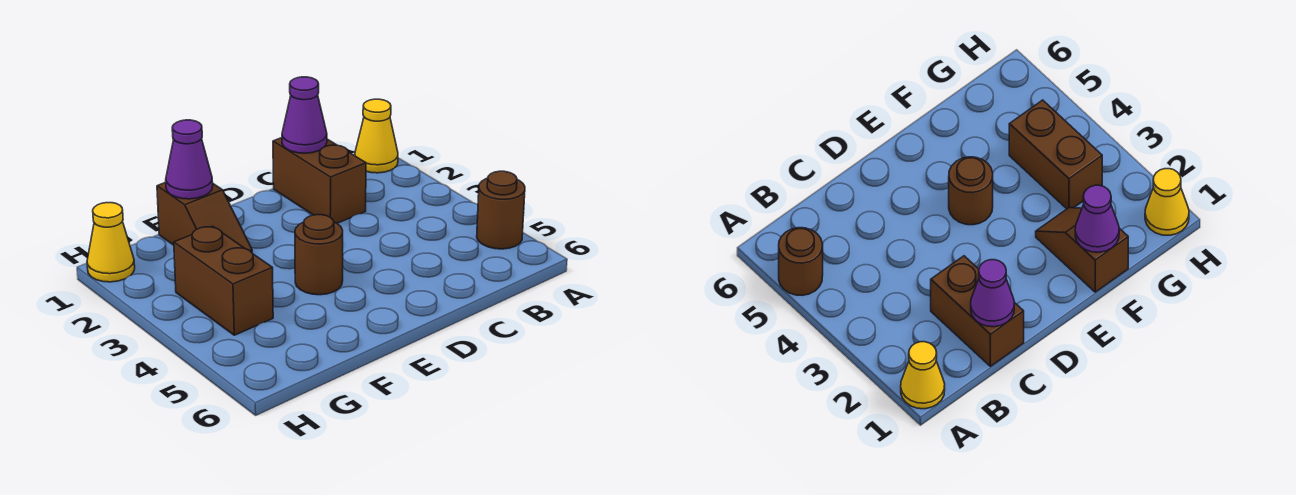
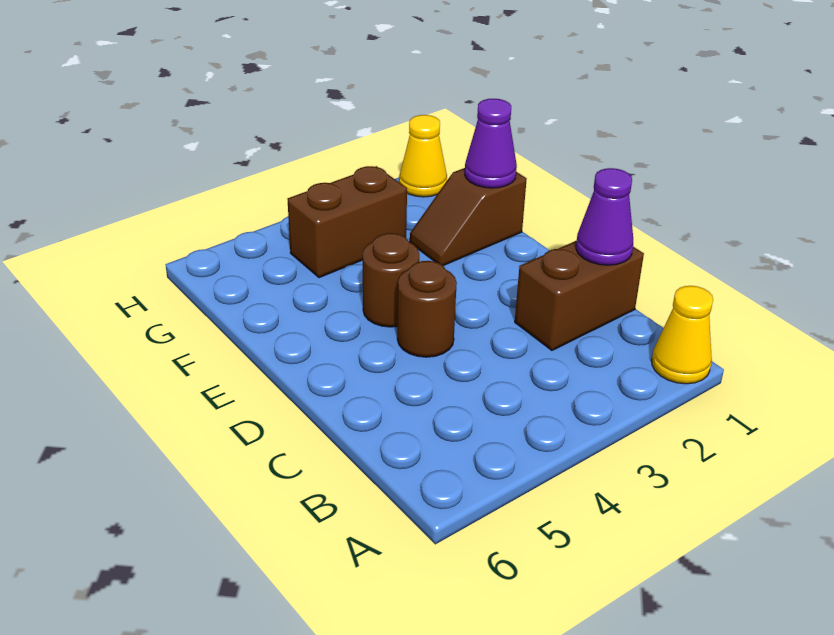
brown round brick A5 level 1 -> brown round brick D4 level 1

